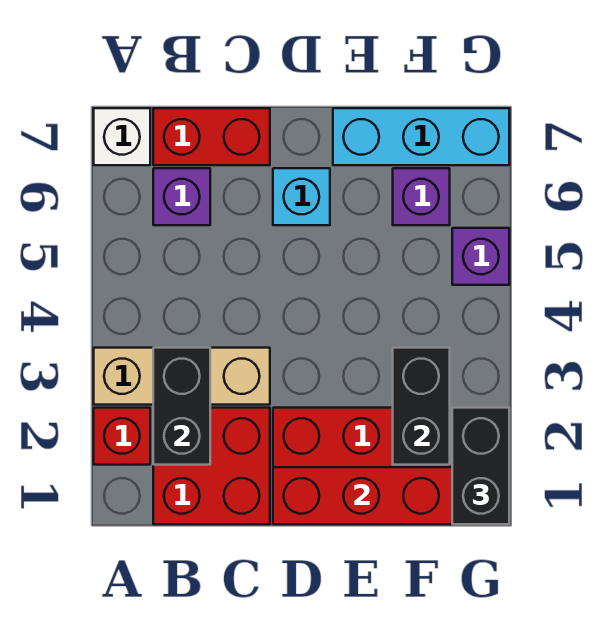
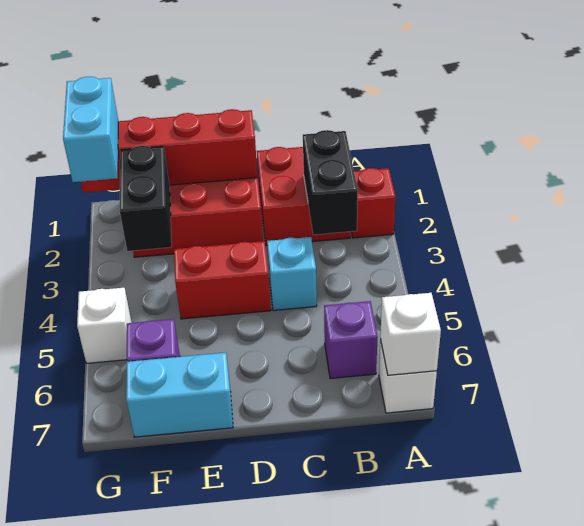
tan brick A3:C3 level 1 -> none
none -> white brick A7 level 2
red brick B7:C7 level 1 -> red brick D4:E4 level 1
cyan brick D6 level 1 -> cyan brick C4 level 1
cyan brick E7:G7 level 1 -> cyan brick E7:F7 level 1
black brick G1:G2 level 3 -> cyan brick G1:G2 level 3
purple brick G5 level 1 -> white brick G5 level 1

